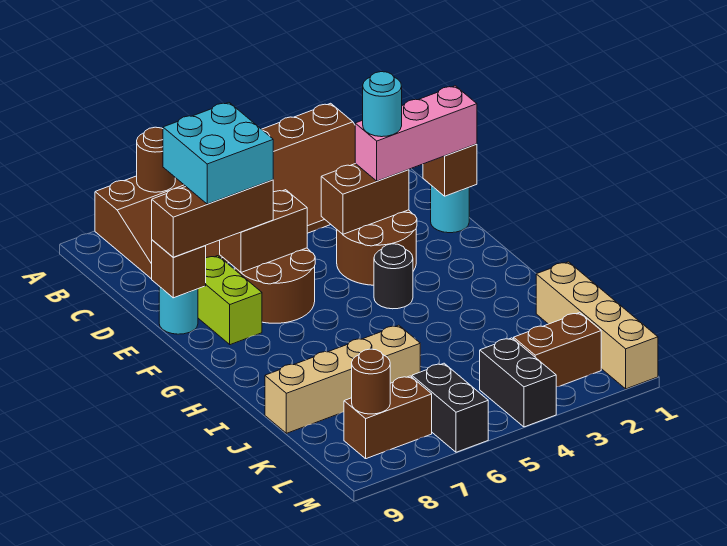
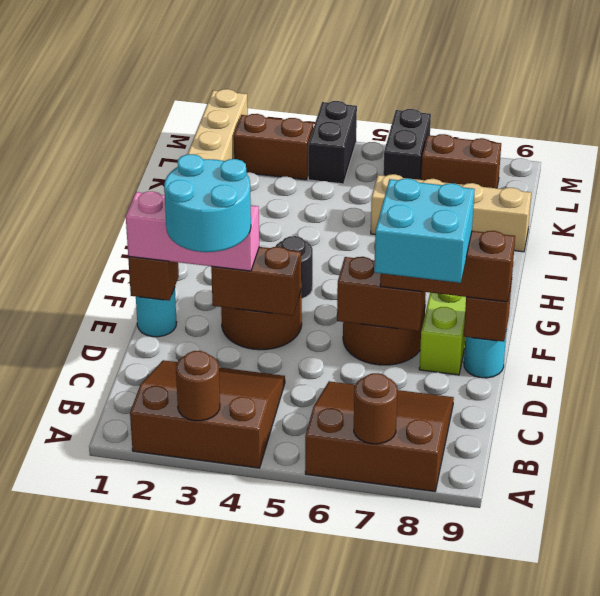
cyan round brick E3 level 4 -> cyan round brick D2:E3 level 4
brown round brick L8 level 2 -> brown round brick A3 level 2

